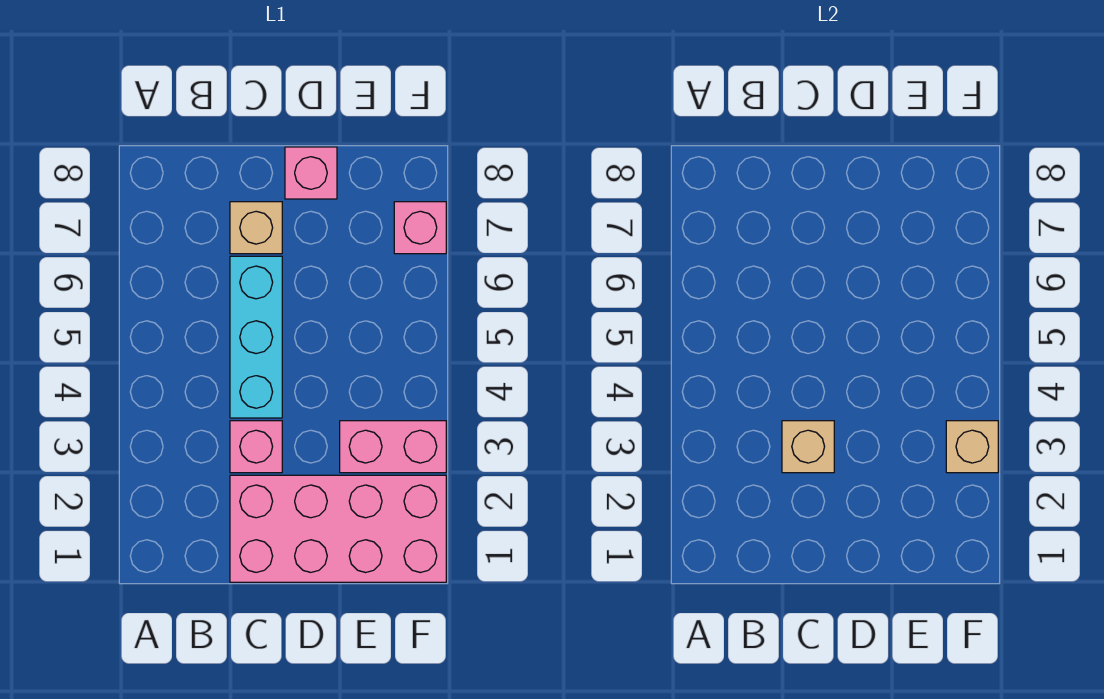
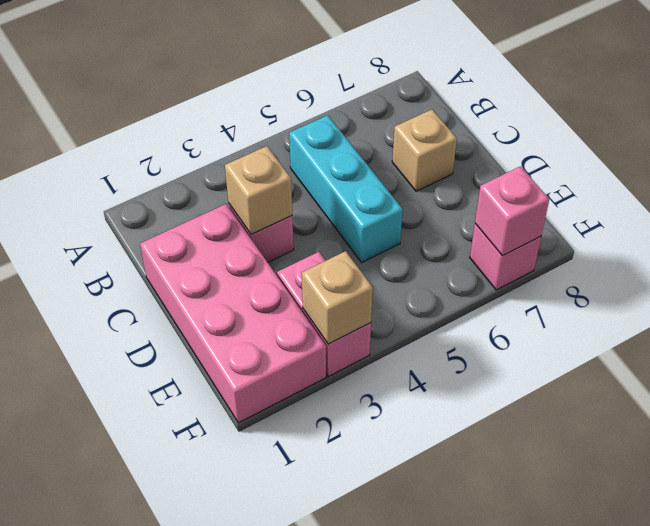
cyan brick C4:C6 level 1 -> cyan brick B5:D5 level 1
pink brick D8 level 1 -> pink brick F7 level 2

